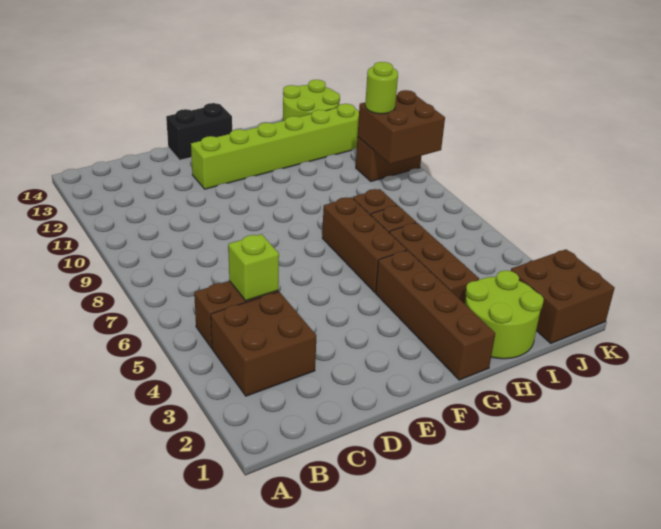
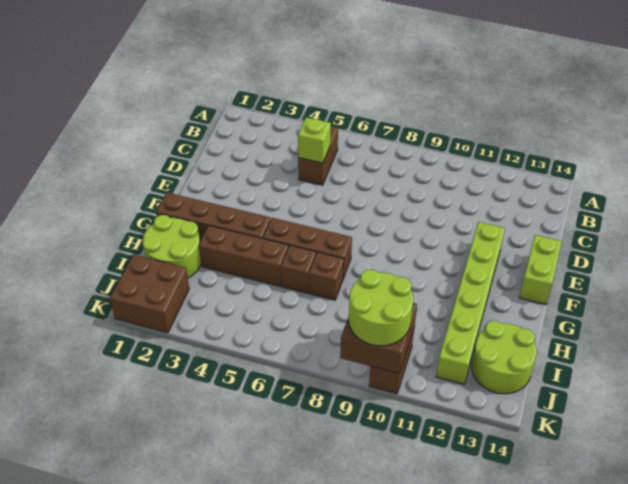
brown brick B3:C4 level 1 -> none
black brick E14:F14 level 1 -> lime brick E14:F14 level 1
lime round brick J10 level 3 -> lime round brick J9:K10 level 3

